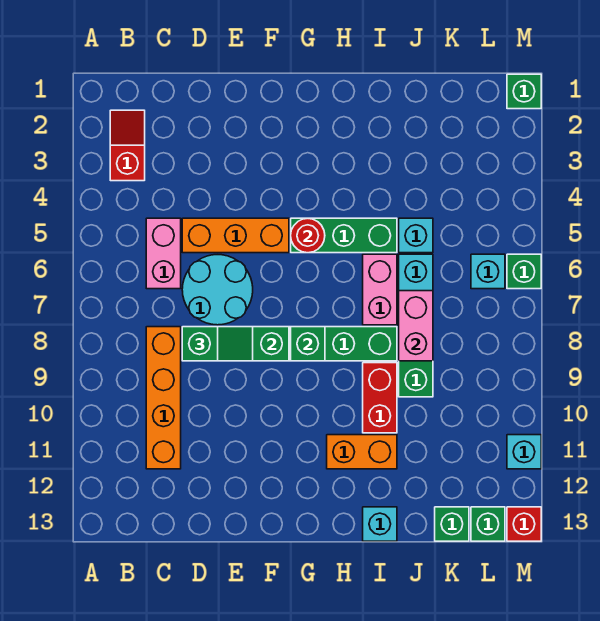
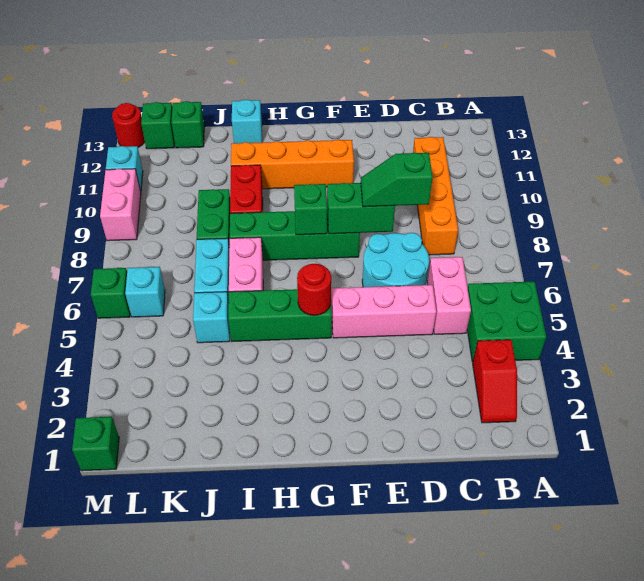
none -> green brick A4:B5 level 1
orange brick D5:F5 level 1 -> pink brick D5:F5 level 1
orange brick H11:I11 level 1 -> orange brick F11:I11 level 1
pink brick J7:J8 level 2 -> pink brick M9:M10 level 1
red brick M13 level 1 -> red round brick M13 level 1

